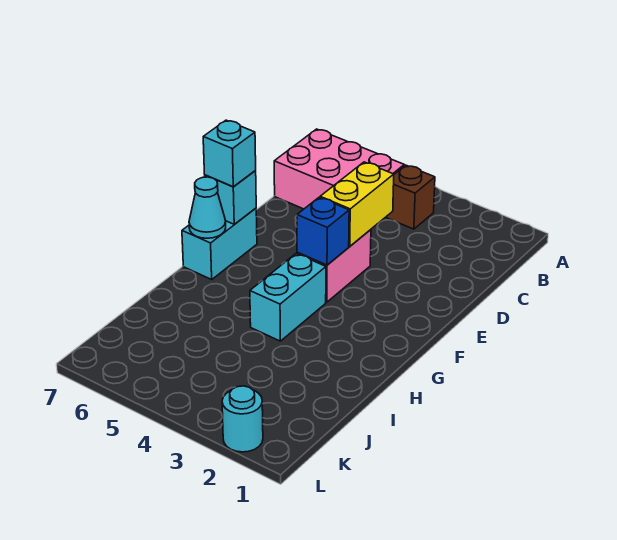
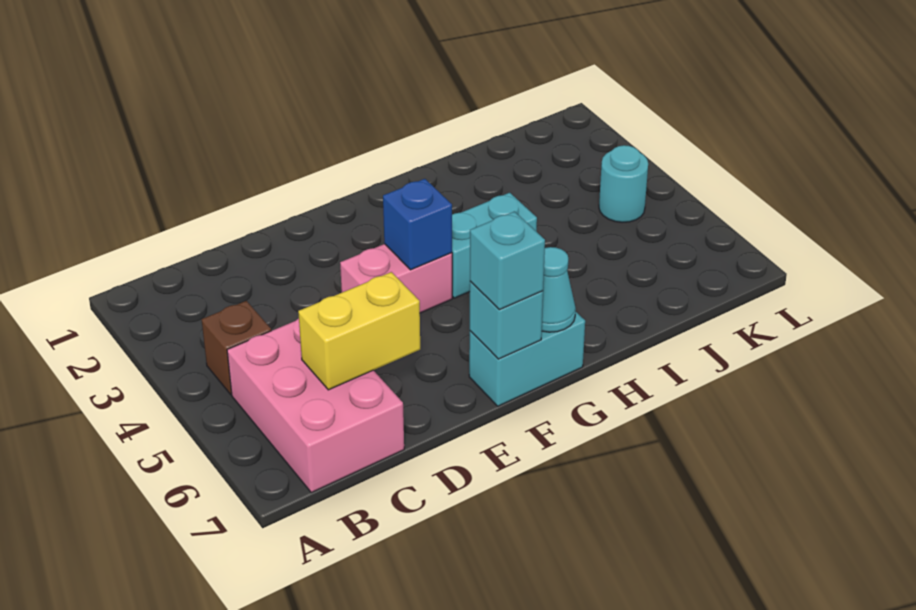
yellow brick D4:E4 level 2 -> yellow brick C6:D6 level 2
cyan round brick L2 level 1 -> cyan round brick K4 level 1

